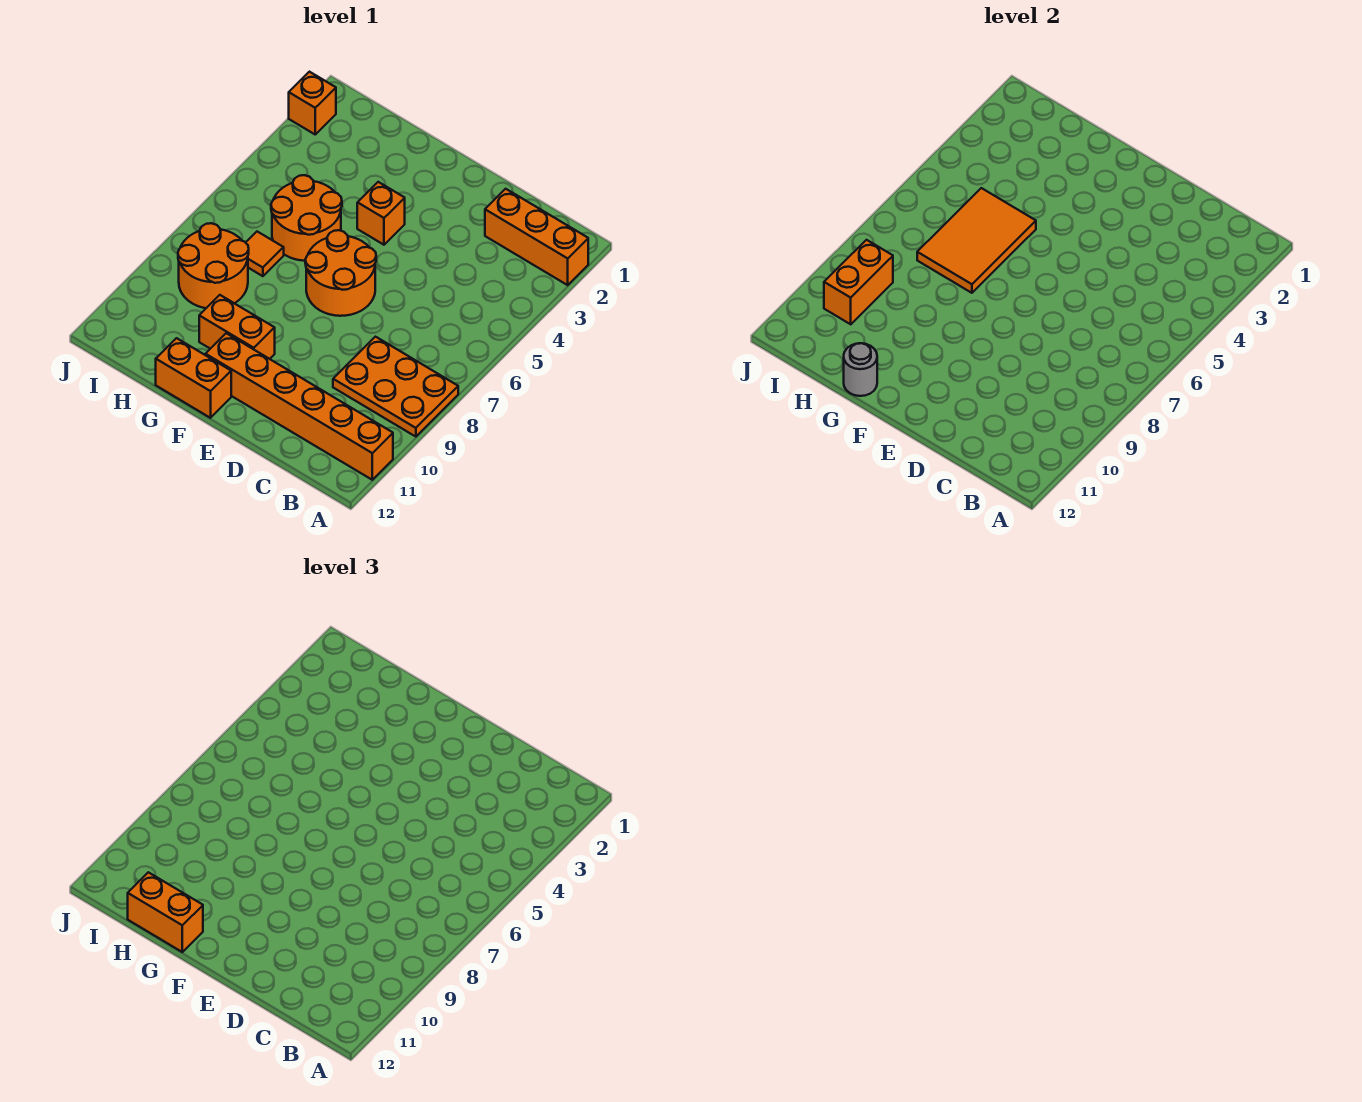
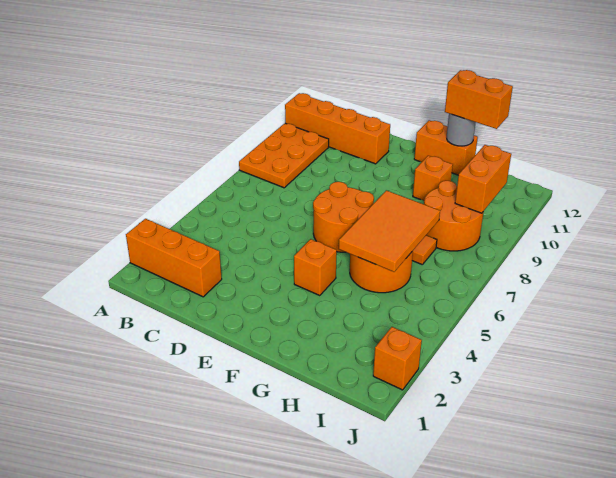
orange plate A8:C9 level 1 -> orange plate A8:B10 level 1
orange brick A11:F11 level 1 -> orange brick A11:D11 level 1
orange brick F10:G10 level 1 -> orange brick G10 level 1

